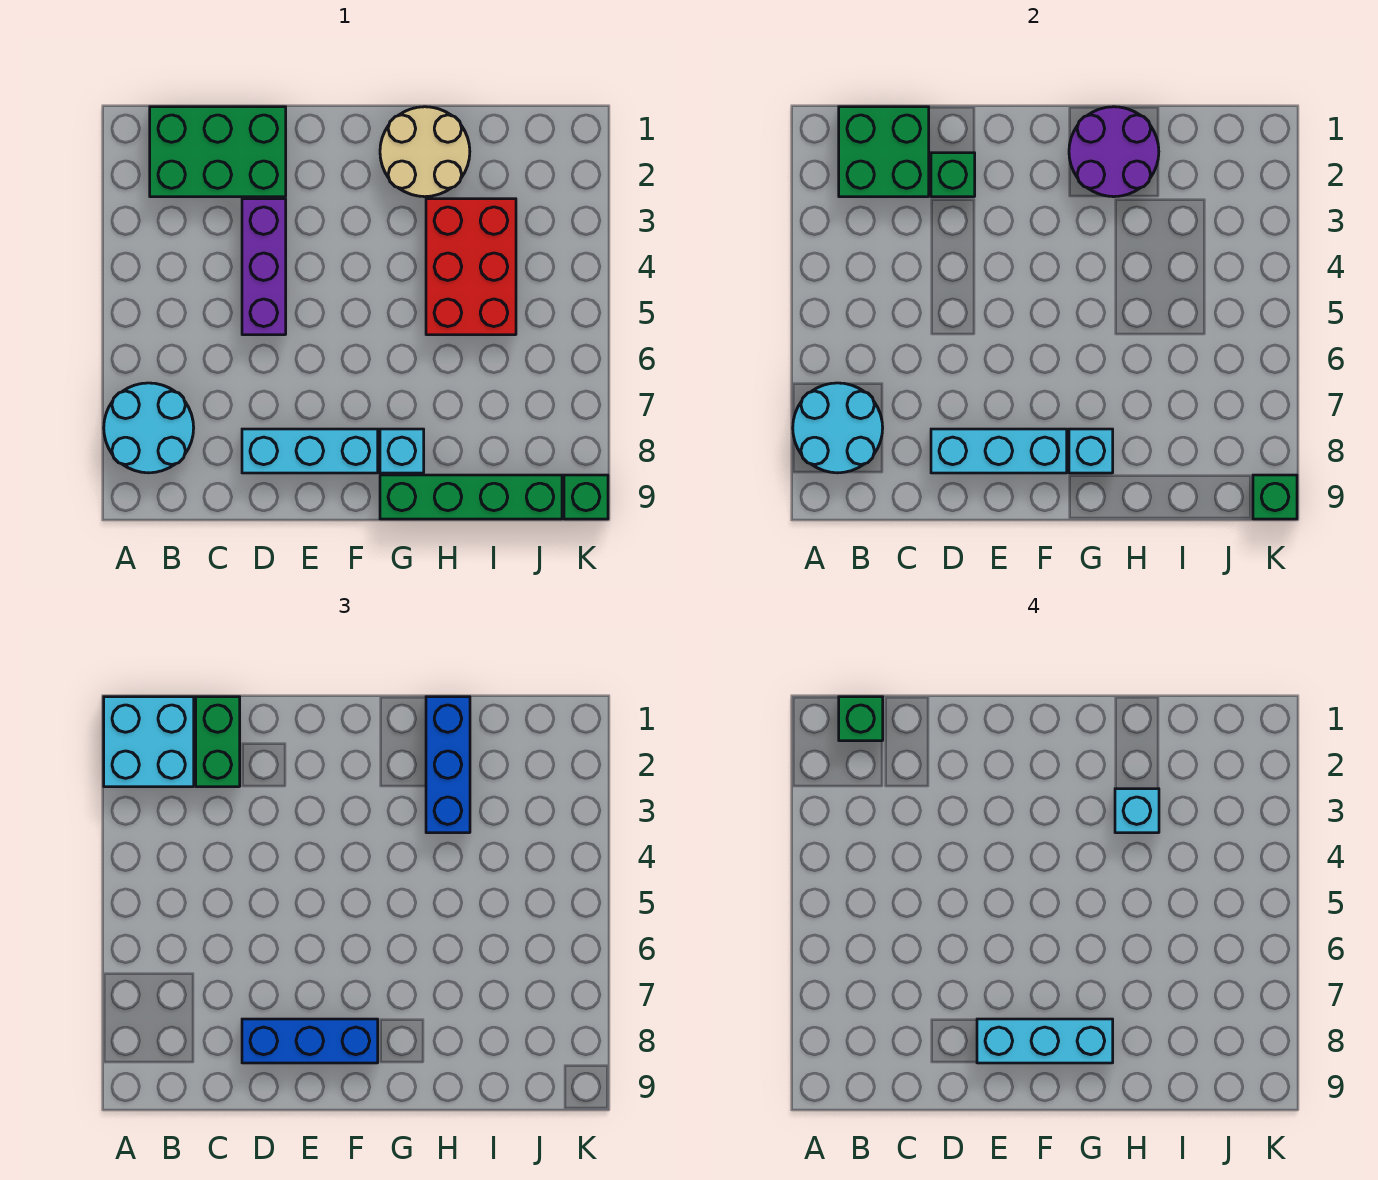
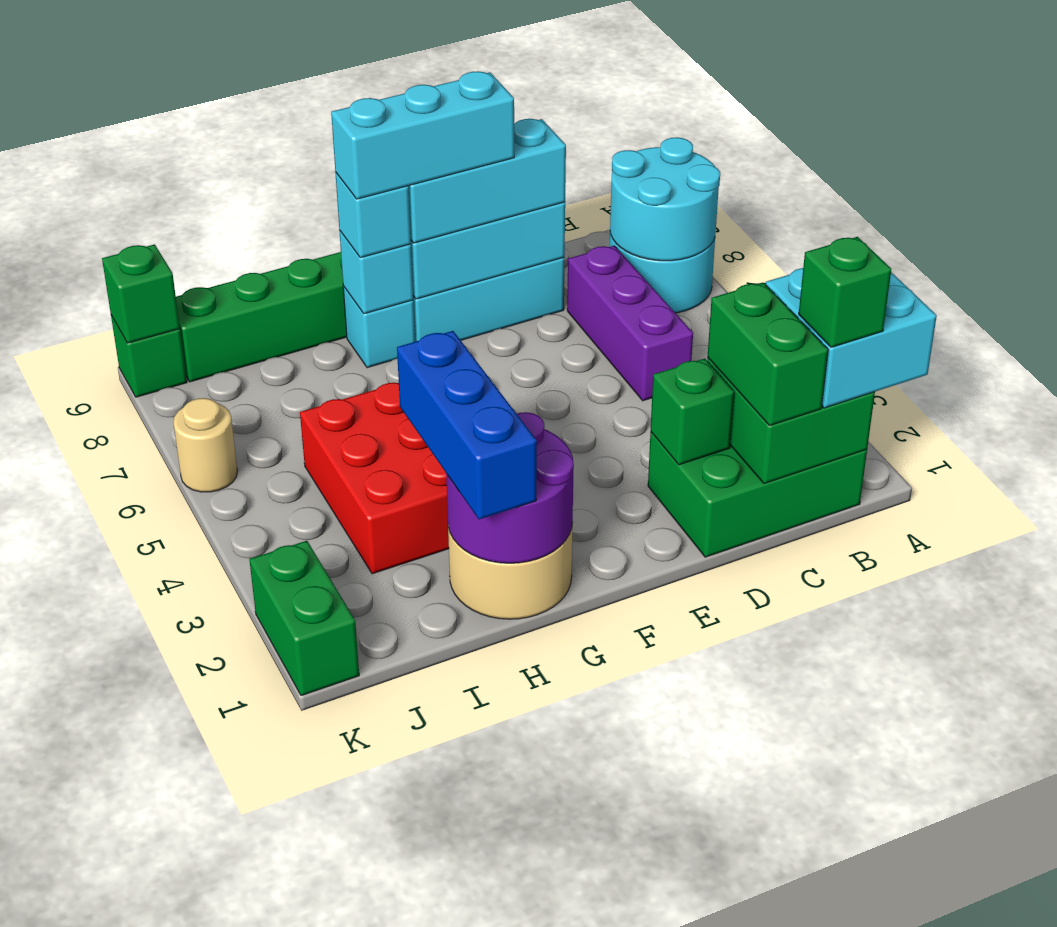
purple brick D3:D5 level 1 -> purple brick C5:C7 level 1
blue brick D8:F8 level 3 -> cyan brick D8:F8 level 3
cyan brick H3 level 4 -> cyan brick G8 level 3
none -> green brick K1:K2 level 1
none -> tan round brick K6 level 1

